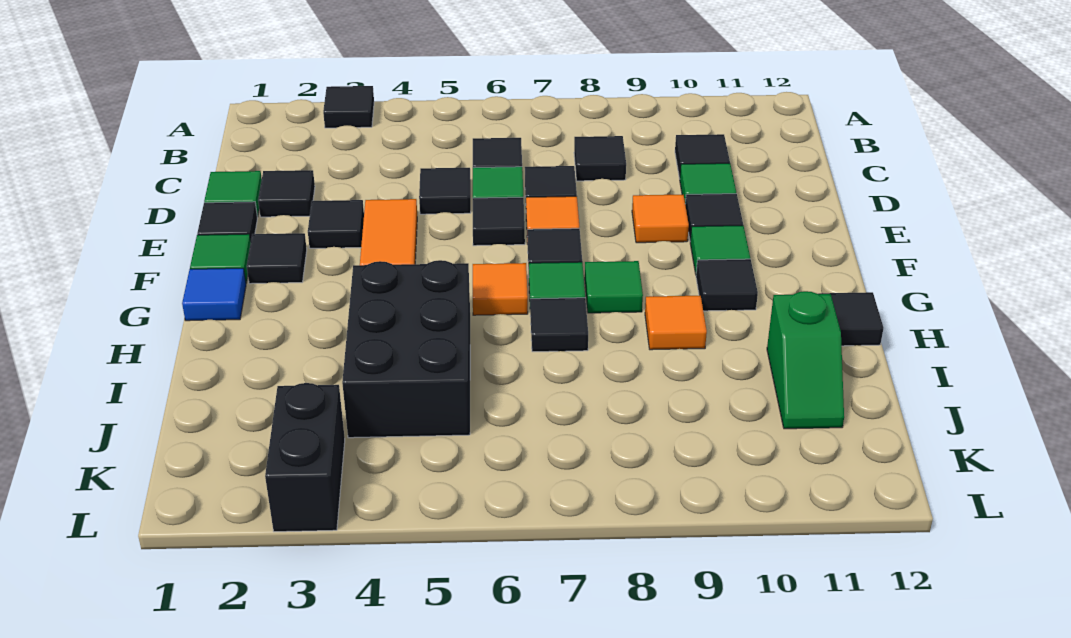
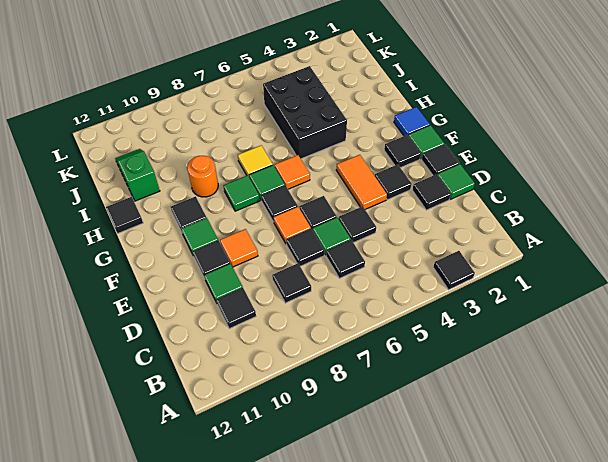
black tile H7 level 1 -> yellow tile H7 level 1
orange tile H9 level 1 -> orange round brick H9 level 1
black brick K3:L3 level 1 -> none

